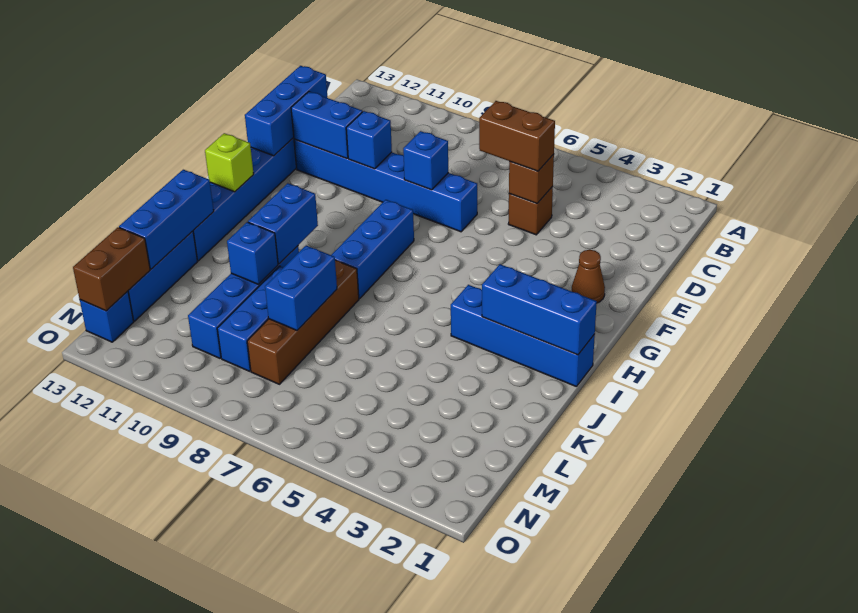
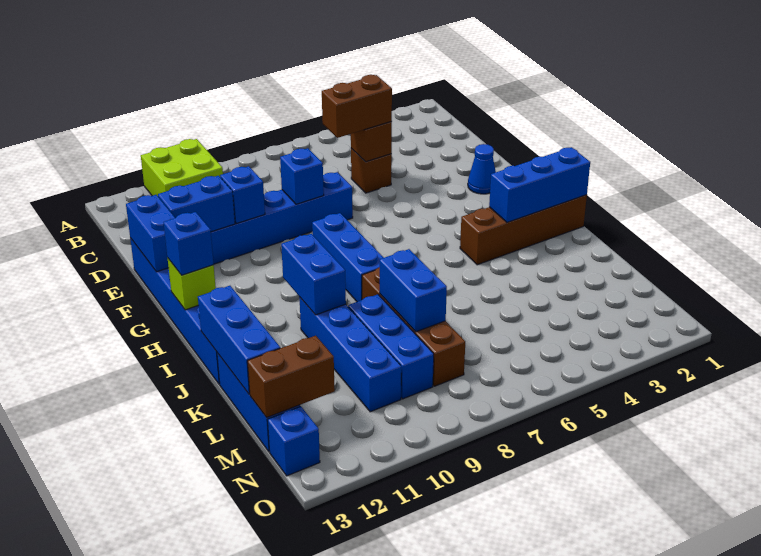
none -> lime brick A10:B11 level 1
blue brick D13:F13 level 2 -> blue brick E13:F13 level 2
brown cone F2 level 1 -> blue cone F2 level 1
blue brick I1:I4 level 1 -> brown brick I1:I4 level 1
blue brick K10 level 2 -> blue brick H13 level 3
brown brick M13:N13 level 2 -> brown brick M12:M13 level 2

